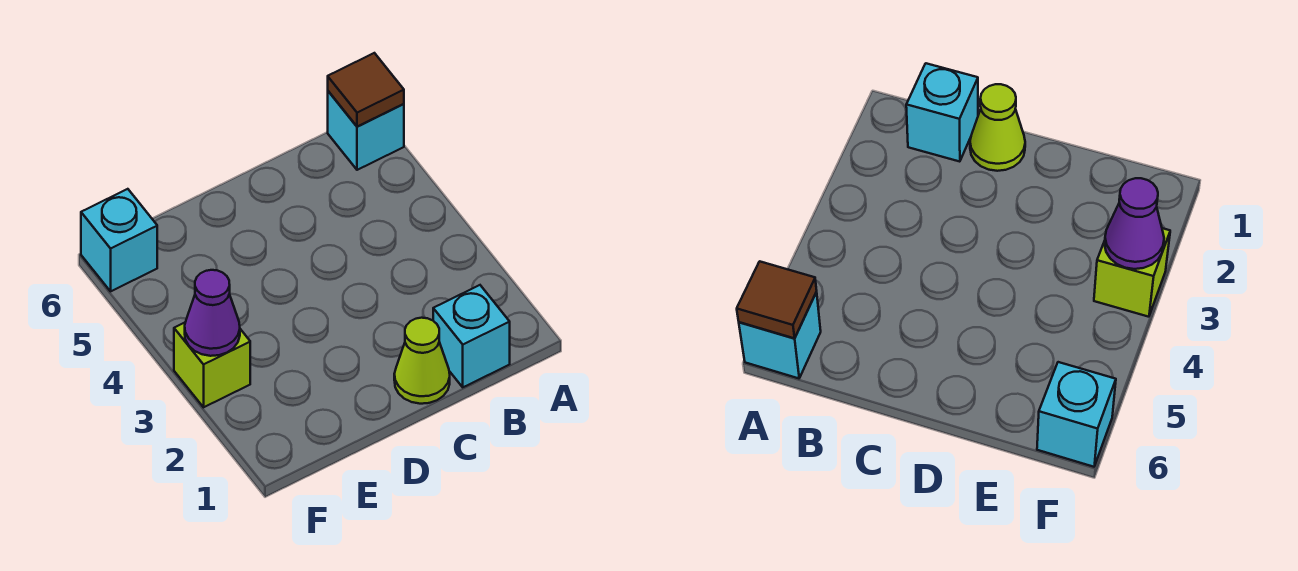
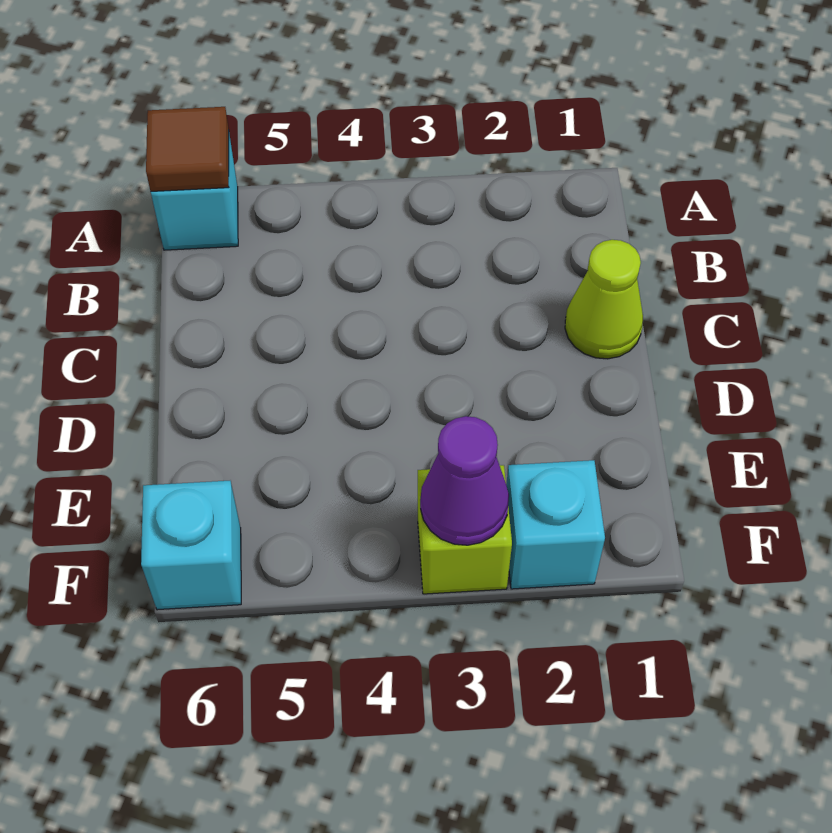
cyan brick B1 level 1 -> cyan brick F2 level 1

